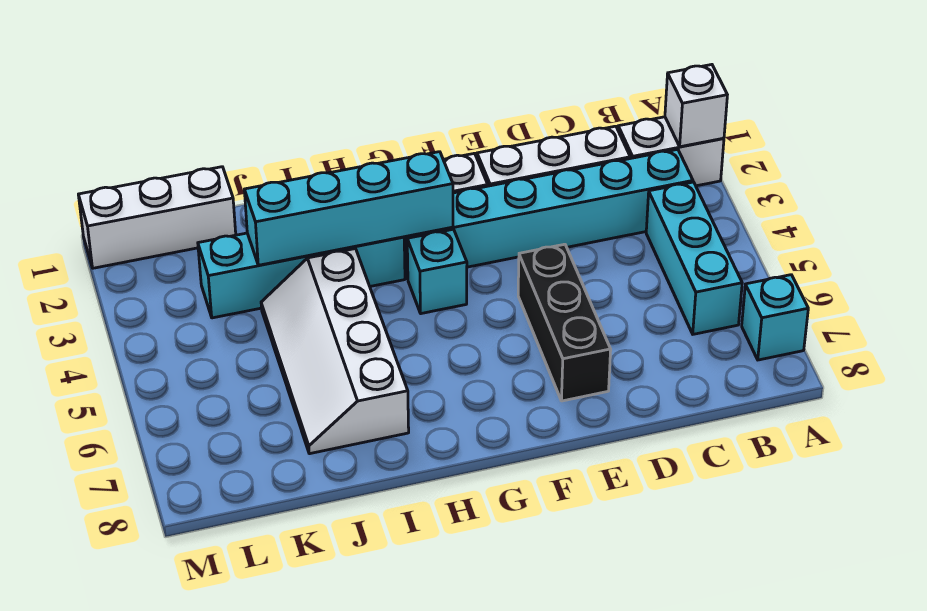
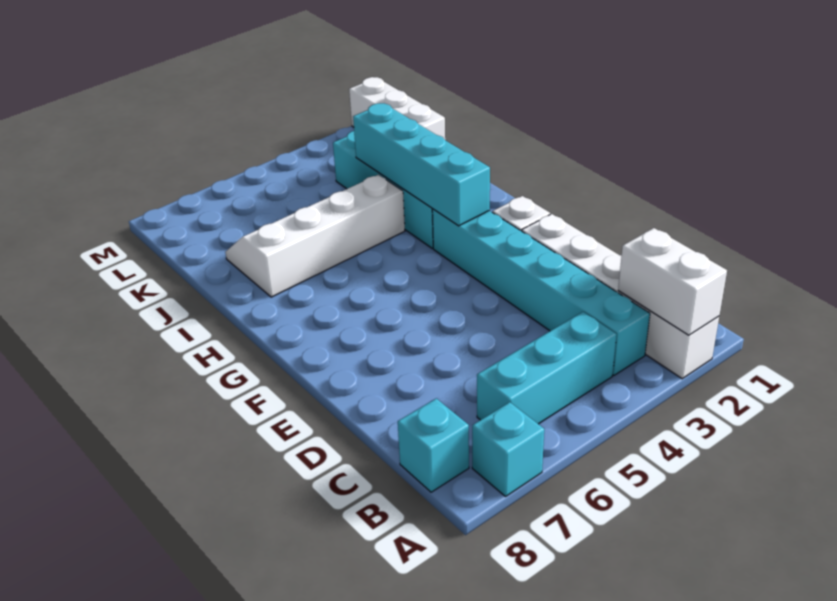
white brick A2 level 2 -> white brick A2:B2 level 2
black brick E5:E7 level 1 -> none
cyan brick G4 level 1 -> cyan brick B8 level 1

